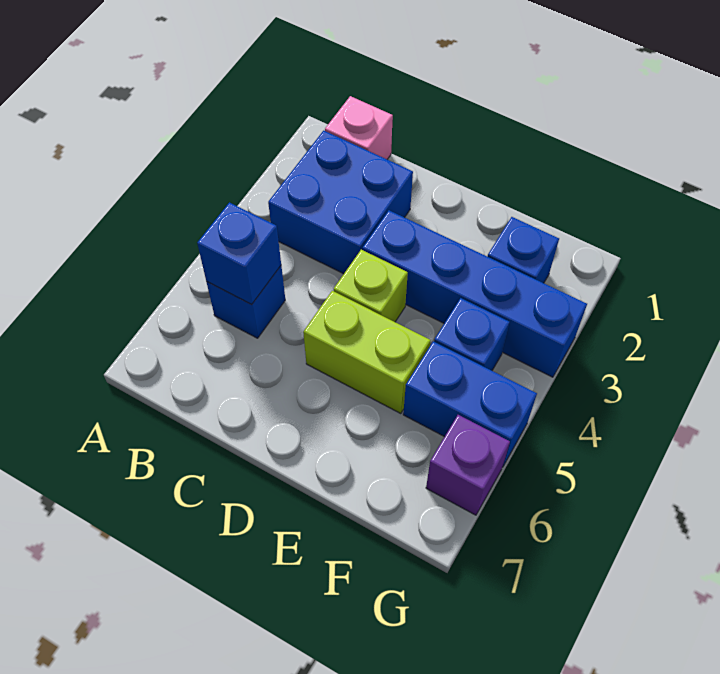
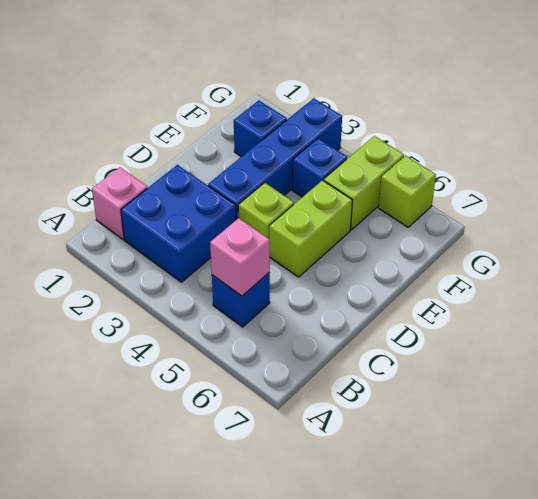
blue brick B5 level 2 -> pink brick B5 level 2
blue brick F5:G5 level 1 -> lime brick F5:G5 level 1
purple brick G6 level 1 -> lime brick G6 level 1

